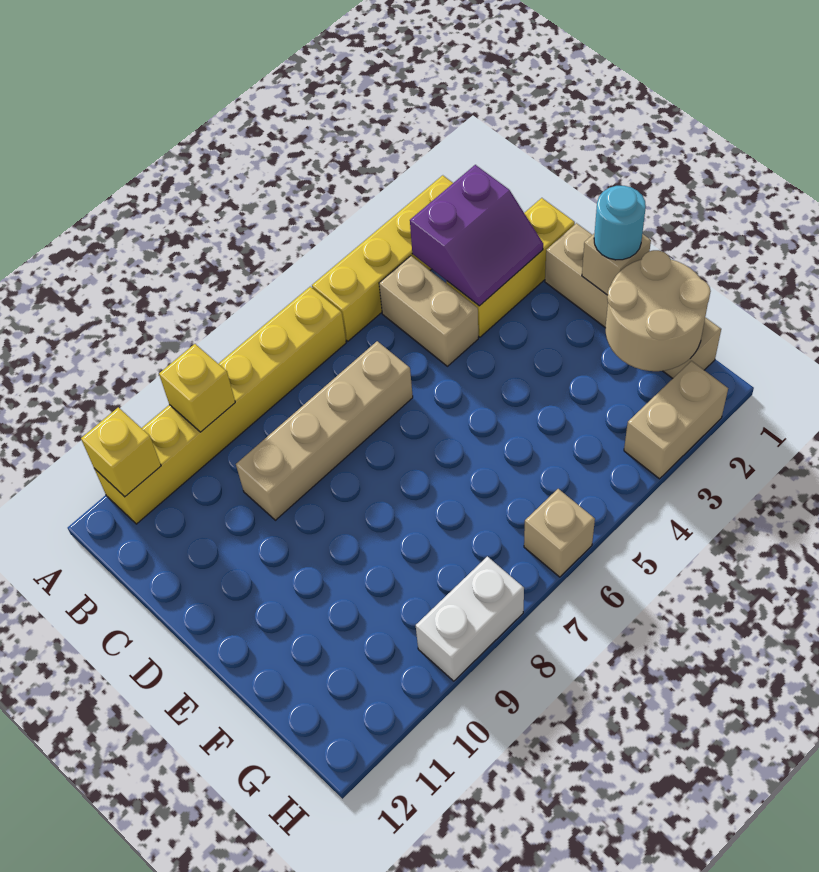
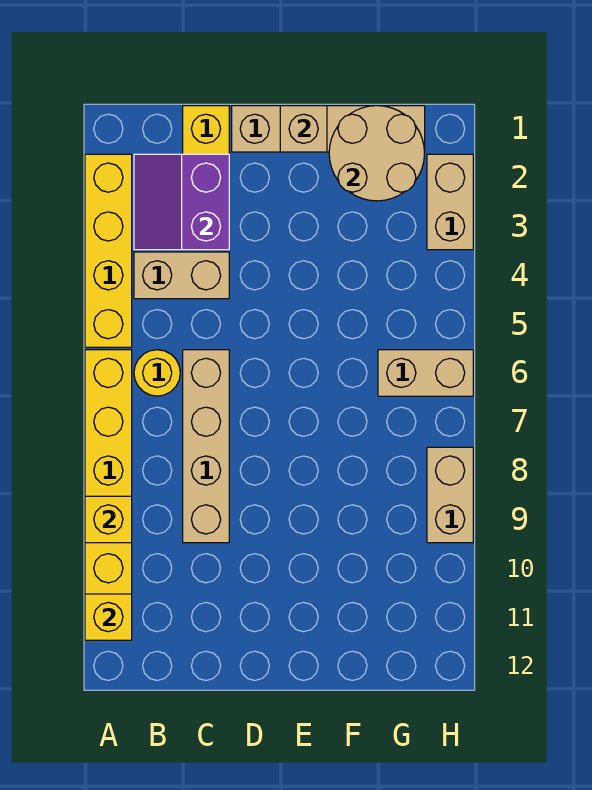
purple slope B2:C3 level 2 top B -> purple slope B2:C3 level 2 top C
none -> yellow round brick B6 level 1
cyan round brick E1 level 3 -> none
tan brick H6 level 1 -> tan brick G6:H6 level 1
white brick H8:H9 level 1 -> tan brick H8:H9 level 1

